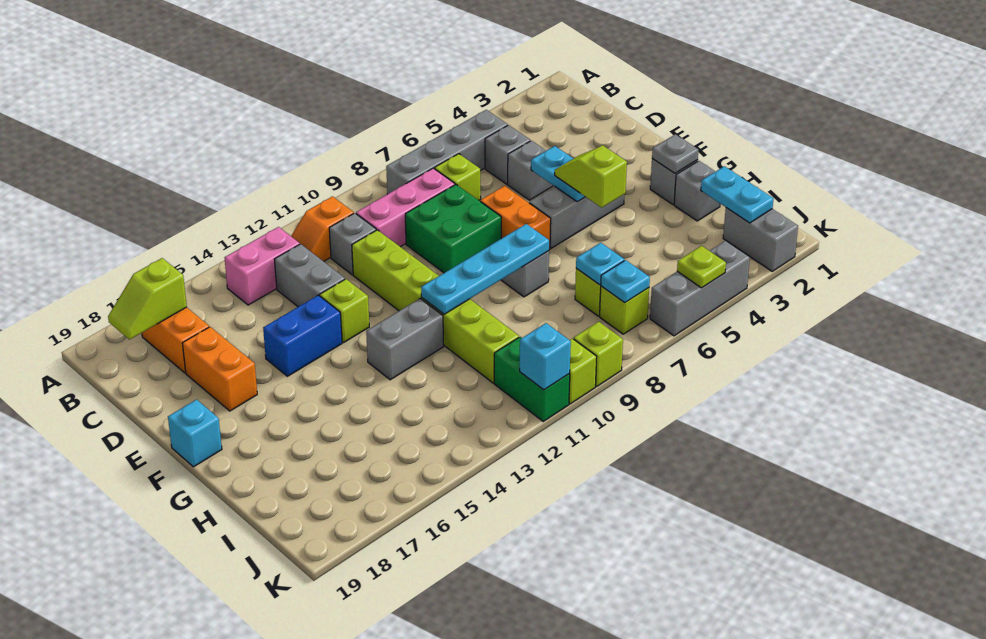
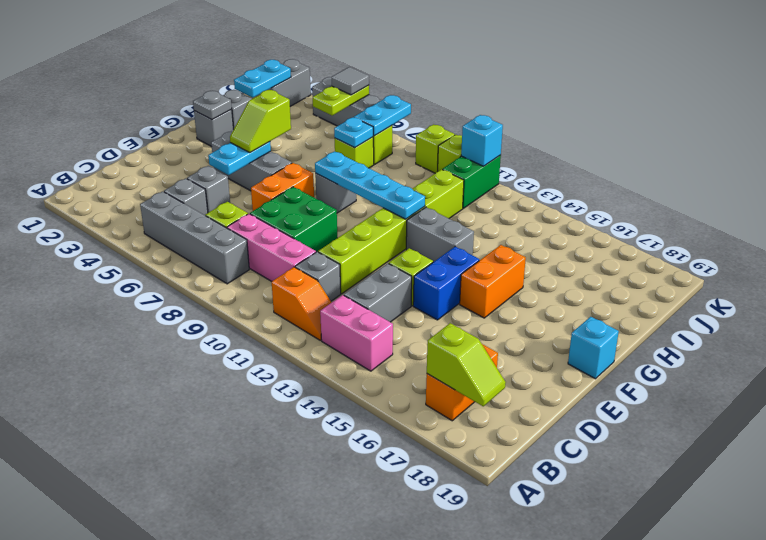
orange brick D17:E17 level 1 -> orange brick F15:G15 level 1
blue brick E14:E15 level 1 -> blue brick E14:F14 level 1
cyan plate J7 level 2 -> cyan plate J7:K7 level 2
lime plate K5 level 2 -> lime plate J5:K5 level 2
none -> grey tile K5 level 3

